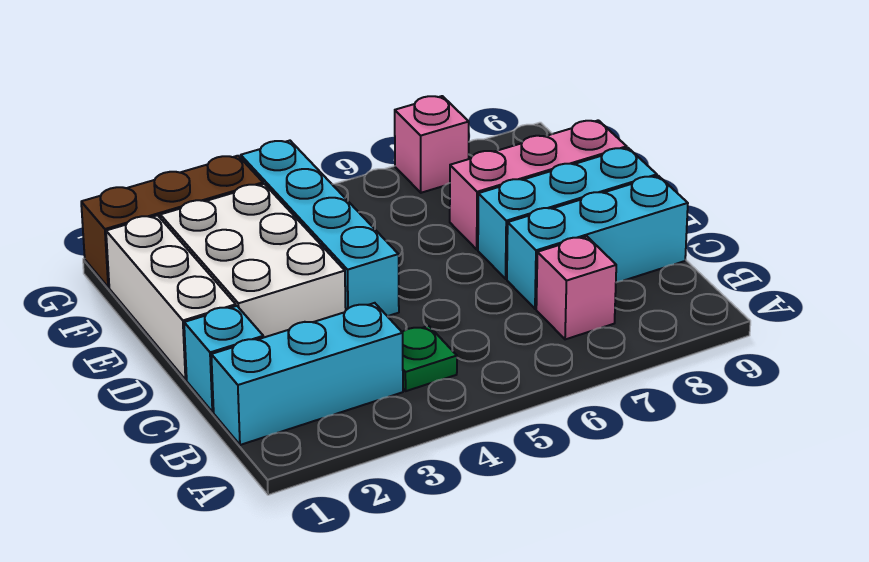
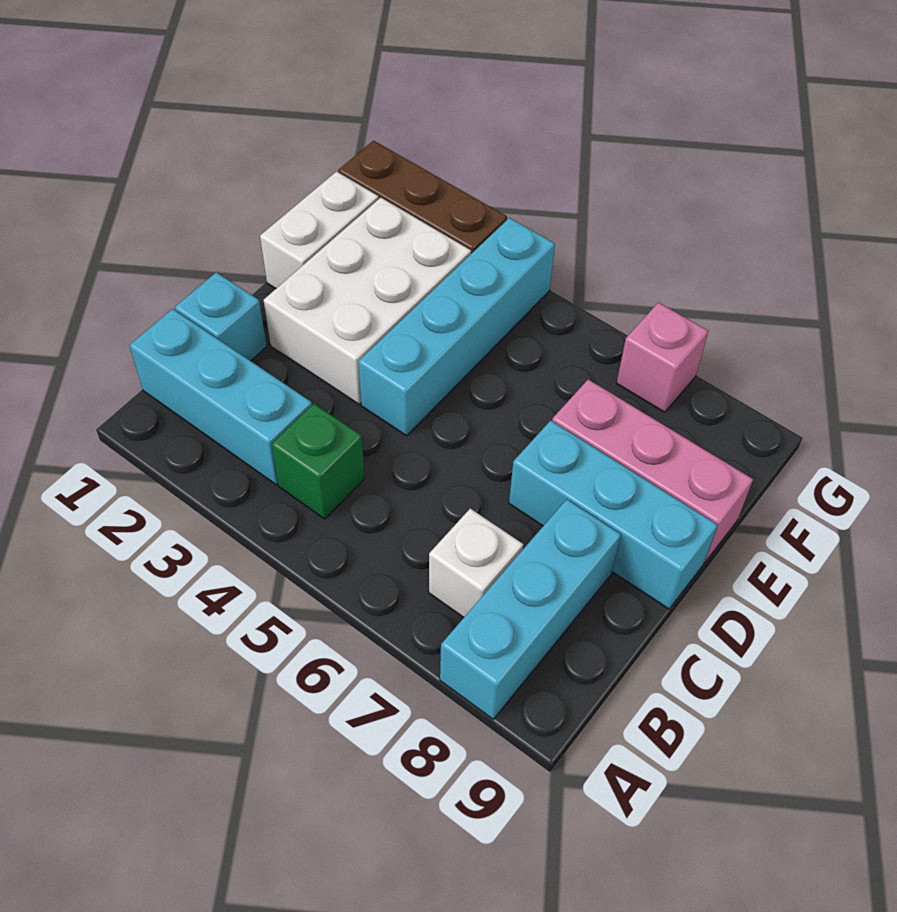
green plate B4 level 1 -> green brick B4 level 1
pink brick B7 level 1 -> white brick B7 level 1
cyan brick C7:C9 level 1 -> cyan brick A8:C8 level 1
white brick D1:F1 level 1 -> white brick E1:F1 level 1

